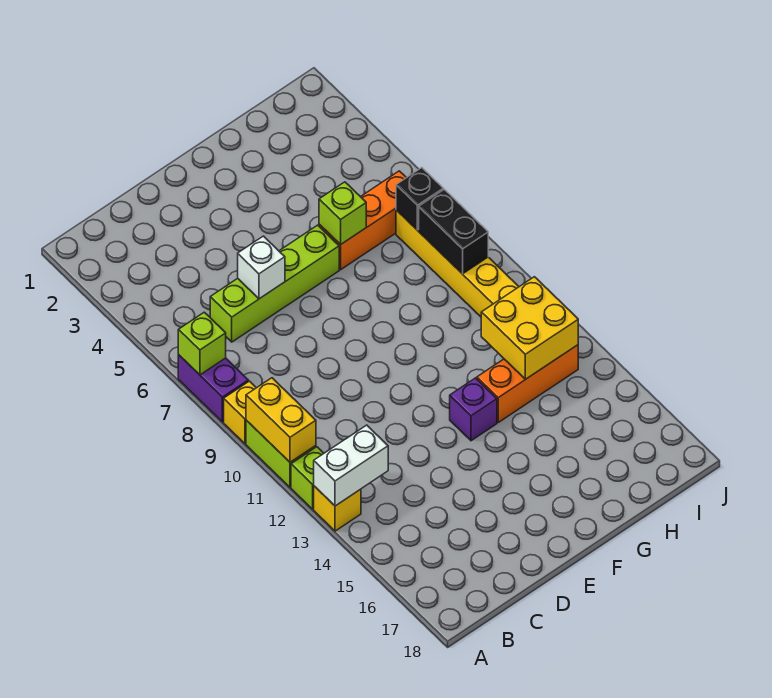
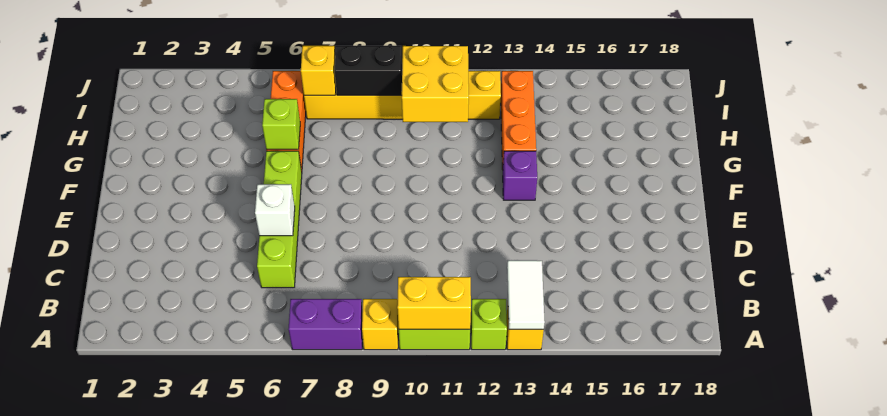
lime brick A7 level 2 -> none
white brick A13:B13 level 2 -> white tile A13:B13 level 2
yellow brick H12:I13 level 2 -> yellow brick H10:I11 level 2
black brick I7 level 2 -> yellow brick I7 level 2

